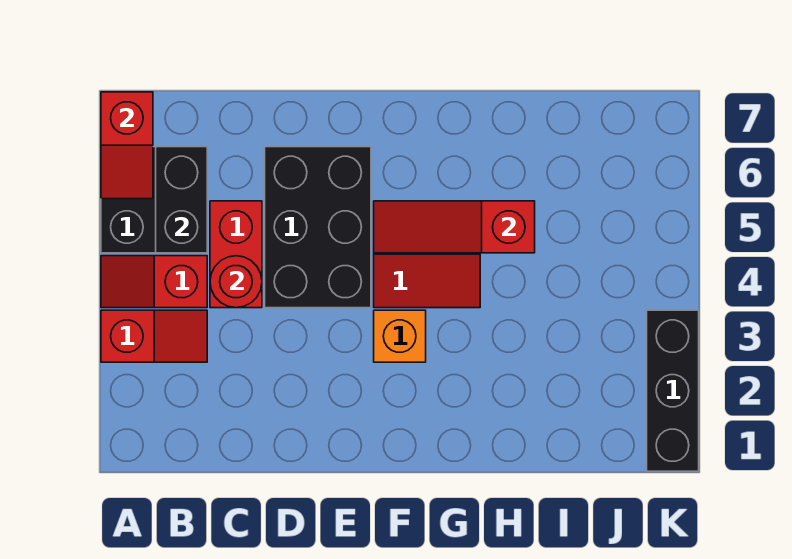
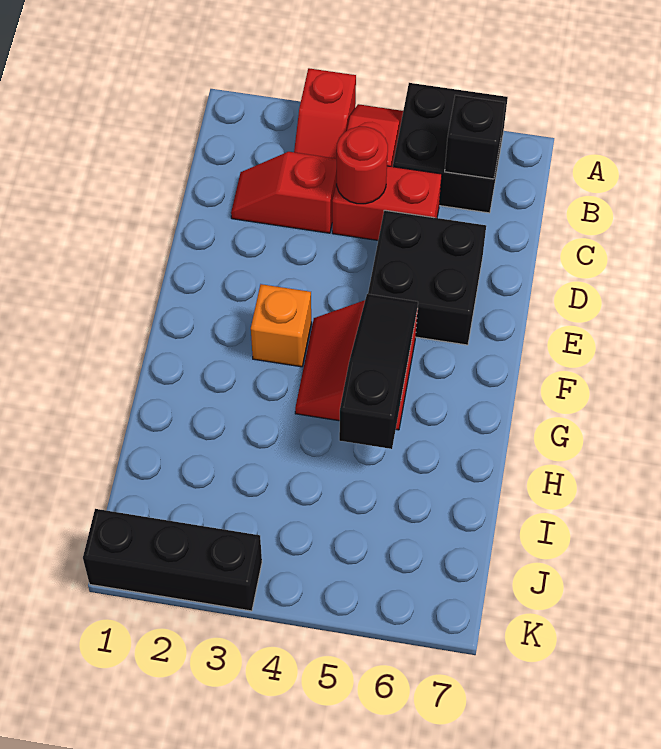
red slope A6:A7 level 2 top 7 -> red slope C2:C3 level 1 top 3
black brick B5:B6 level 2 -> black brick B6 level 2
black brick D4:E6 level 1 -> black brick D5:E6 level 1
red slope F5:H5 level 2 top H -> black slope F5:H5 level 2 top H

